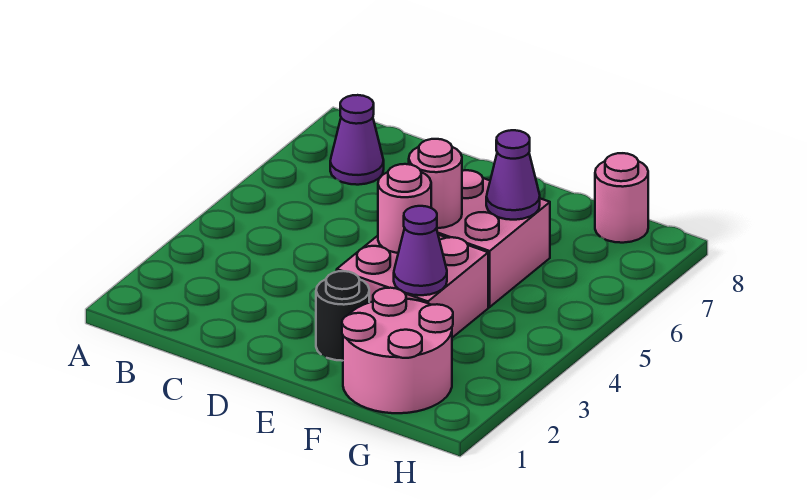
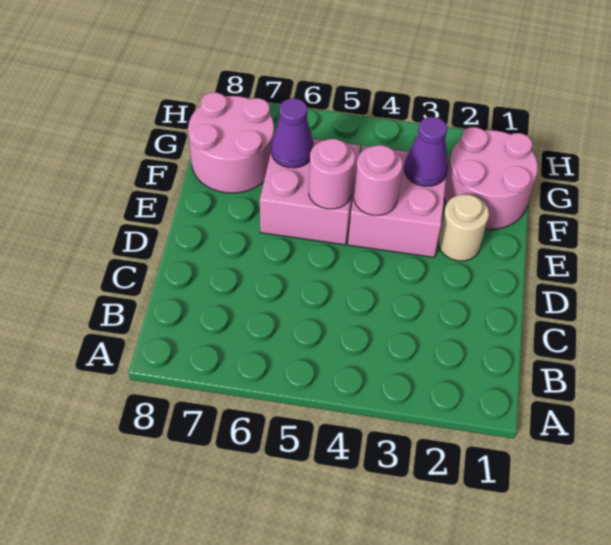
purple cone B7 level 1 -> none
black round brick E2 level 1 -> tan round brick E2 level 1
pink round brick G8 level 1 -> pink round brick F7:G8 level 1

